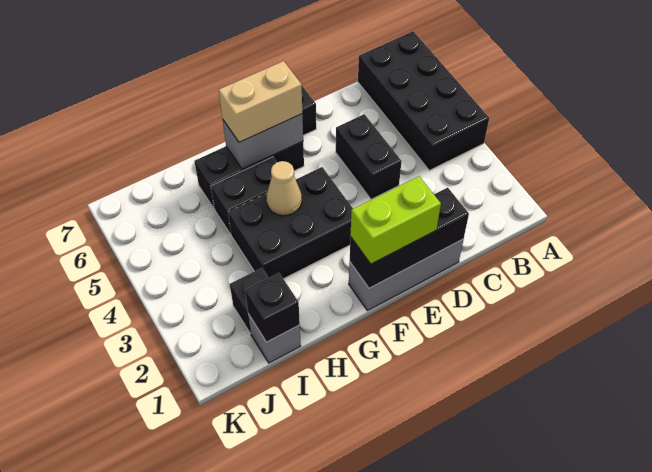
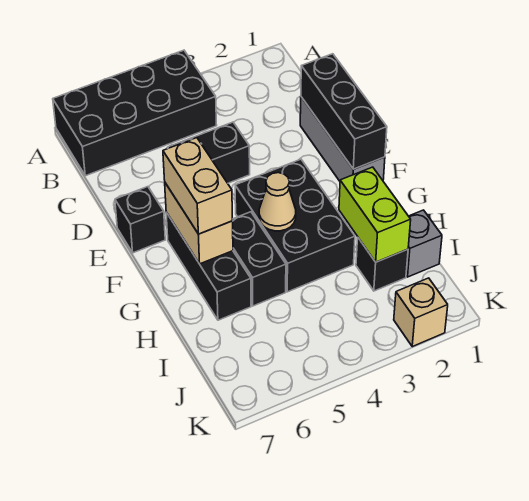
lime brick E1:F1 level 3 -> lime brick H2:I2 level 2
grey brick F6:G6 level 2 -> tan brick F6:G6 level 2
black brick I1 level 2 -> none
none -> tan brick K2 level 1

